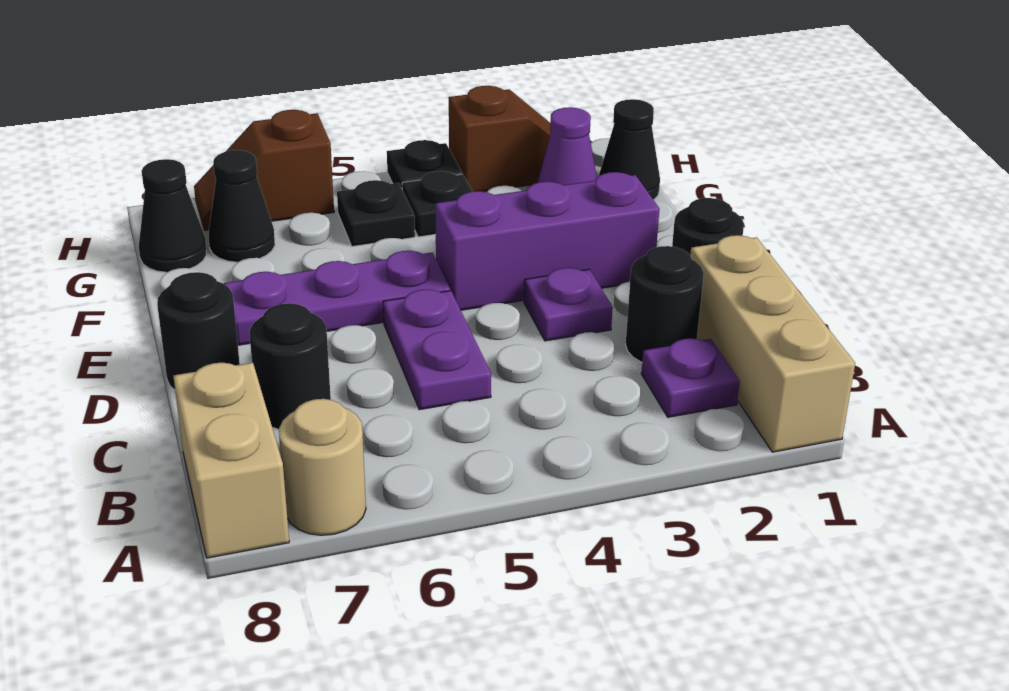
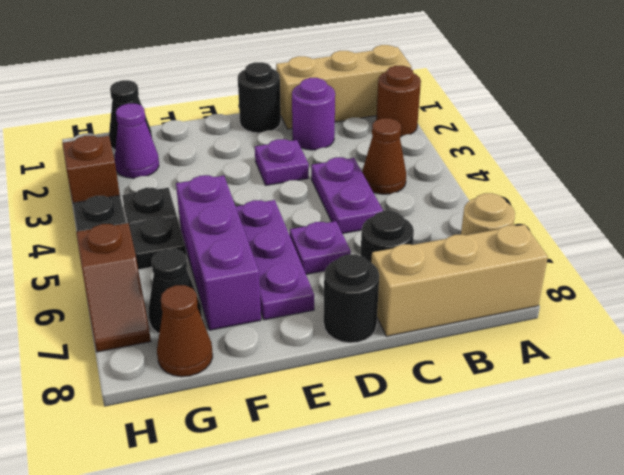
none -> brown round brick A2 level 1
tan brick A8:B8 level 1 -> tan brick A8:C8 level 1
purple plate B2 level 1 -> purple plate D6 level 1
none -> brown cone B4 level 1
black round brick C2 level 1 -> purple round brick C2 level 1
purple plate C5:D5 level 1 -> purple plate C4:C5 level 1
purple brick E2:E4 level 1 -> purple brick F5:F7 level 1
black cone G8 level 1 -> brown cone G8 level 1

